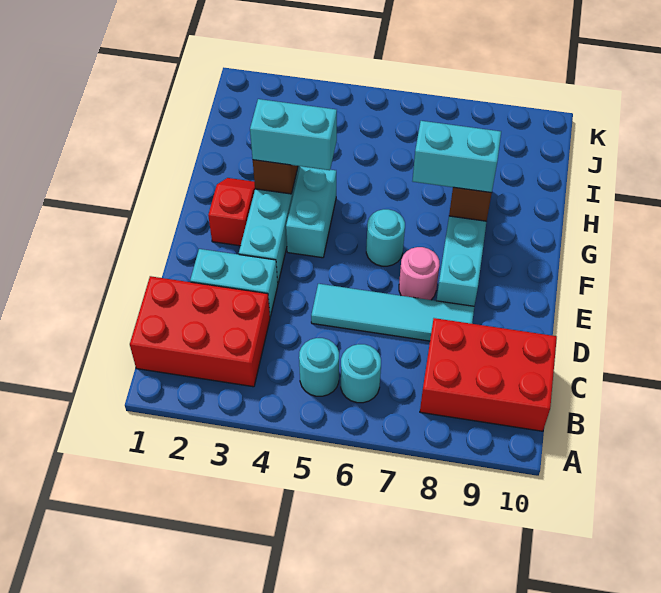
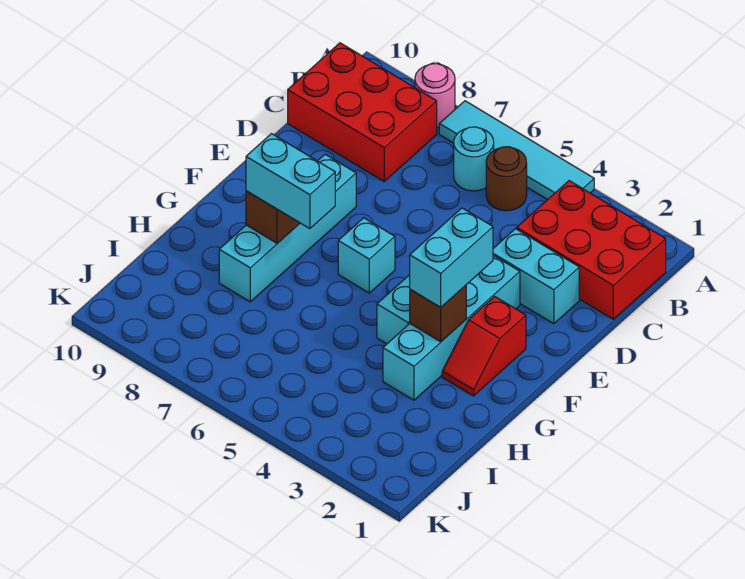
cyan round brick B5 level 1 -> brown round brick B5 level 1
cyan tile D5:D8 level 1 -> cyan tile A4:A7 level 1
pink round brick E7 level 1 -> pink round brick A8 level 1
cyan round brick F6 level 1 -> cyan brick F6 level 1
cyan brick G3:G4 level 3 -> cyan brick F3:G3 level 3

